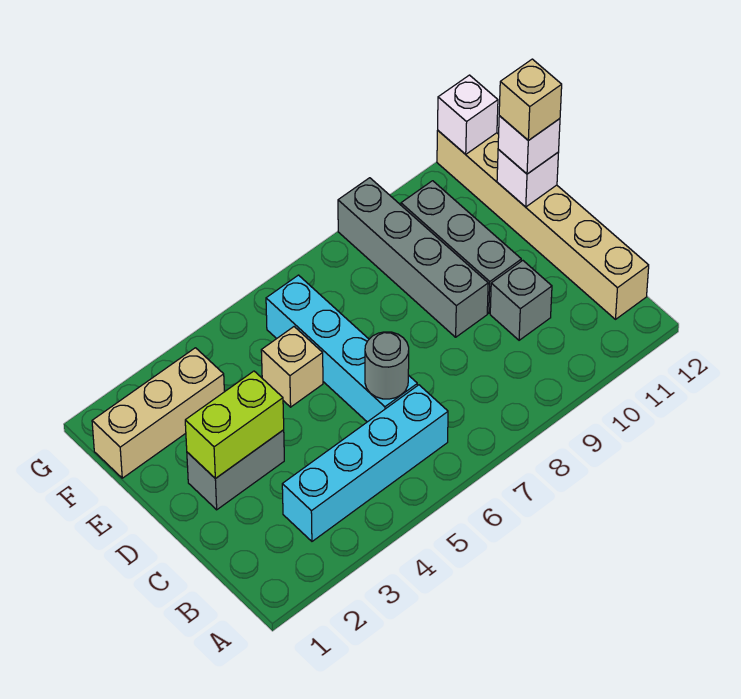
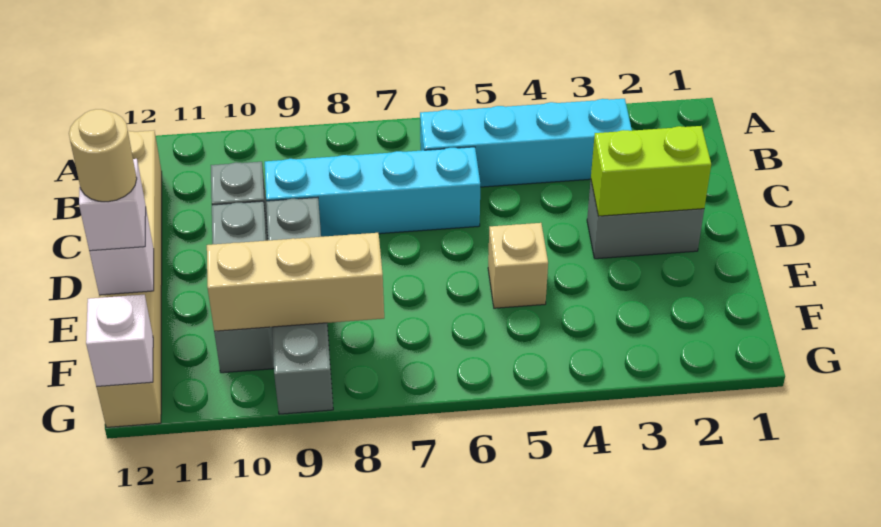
cyan brick C6:F6 level 1 -> cyan brick C6:C9 level 1
grey round brick C6 level 2 -> none
tan brick E12 level 4 -> tan round brick E12 level 4
tan brick F1:F3 level 1 -> tan brick F8:F10 level 2

